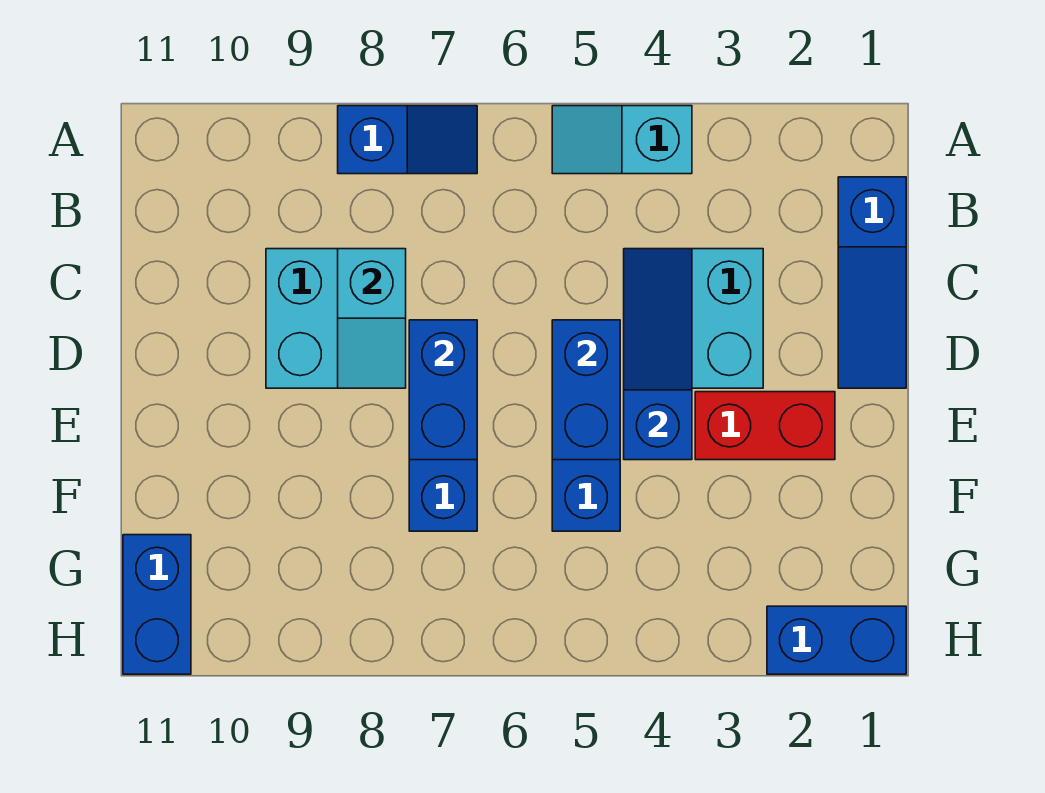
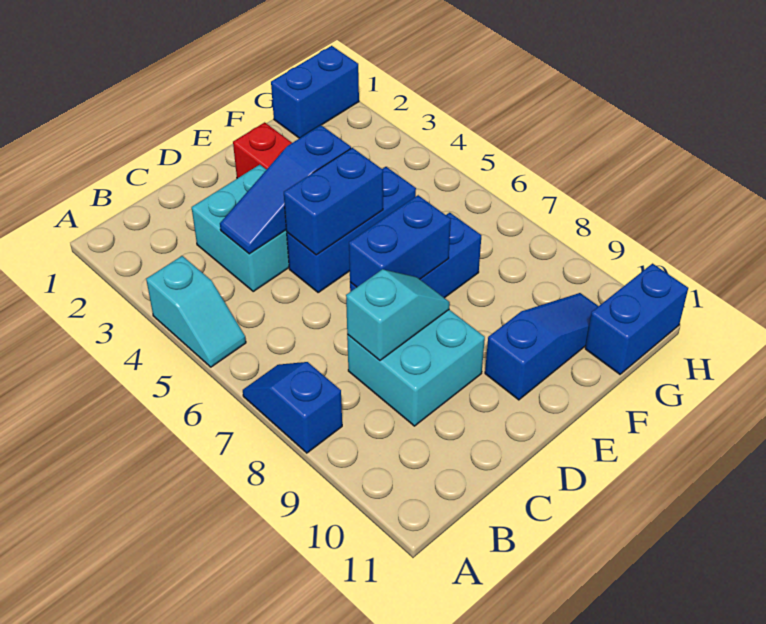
blue slope B1:D1 level 1 top B -> blue slope E10:G10 level 1 top E
blue brick H1:H2 level 1 -> blue brick G1:H1 level 1

